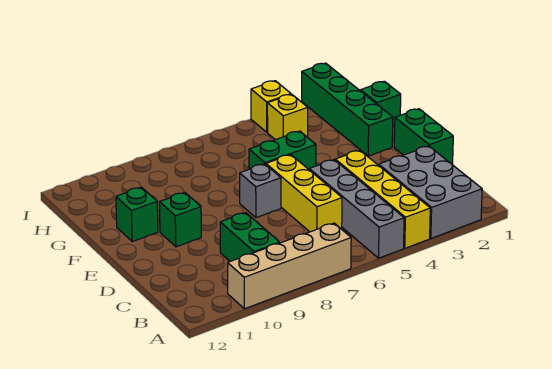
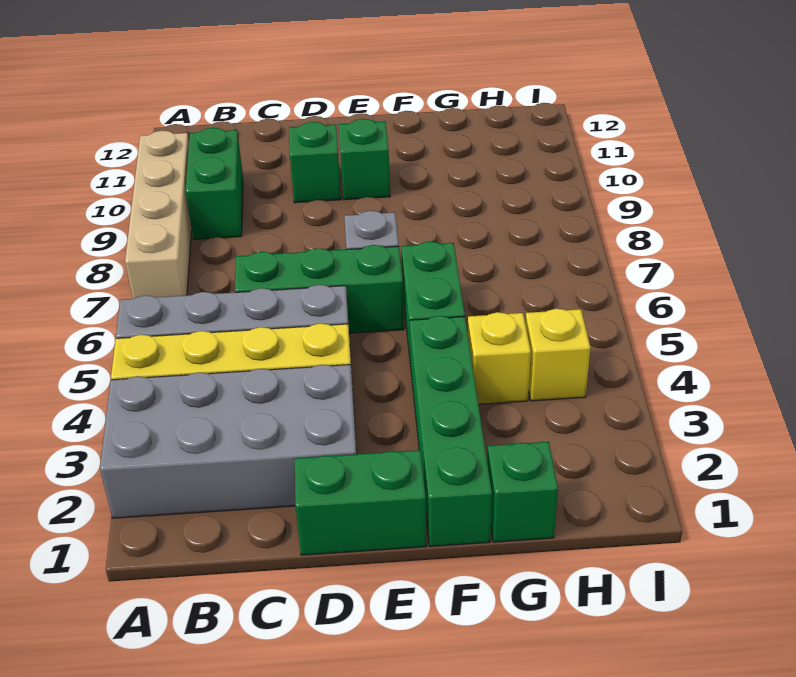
grey brick A2:C3 level 1 -> grey brick A2:D3 level 1
green brick B9:C9 level 1 -> green brick B9:B10 level 1
yellow brick C6:E6 level 1 -> green brick C6:E6 level 1
green brick F2:I2 level 1 -> green brick F1:F4 level 1
green brick F11 level 1 -> green brick D10 level 1
yellow brick I4 level 1 -> yellow brick G4 level 1

